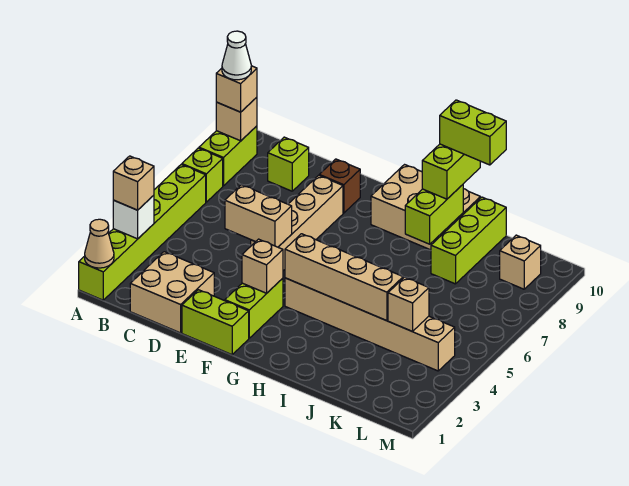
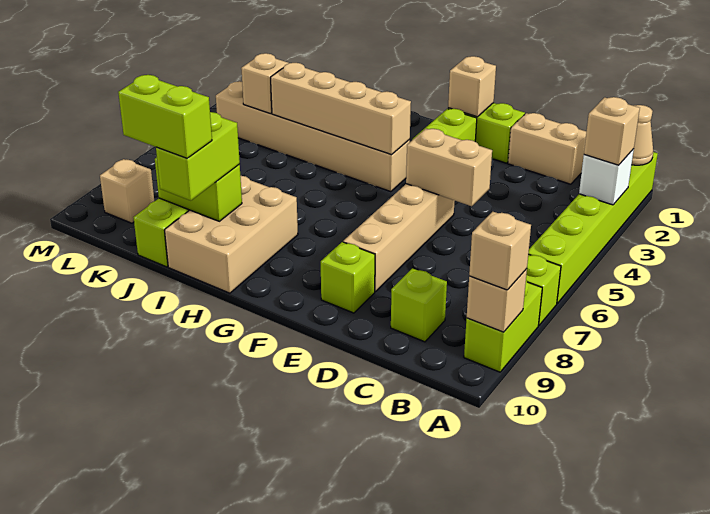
white cone A9 level 4 -> none
tan brick C1:D2 level 1 -> tan brick C1:D1 level 1
brown brick E9 level 1 -> lime brick E9 level 1
tan brick F3 level 2 -> tan brick F1 level 2
tan brick G9:I10 level 1 -> tan brick H8:I10 level 1
lime brick I8:I9 level 2 -> lime brick I9:J9 level 2

